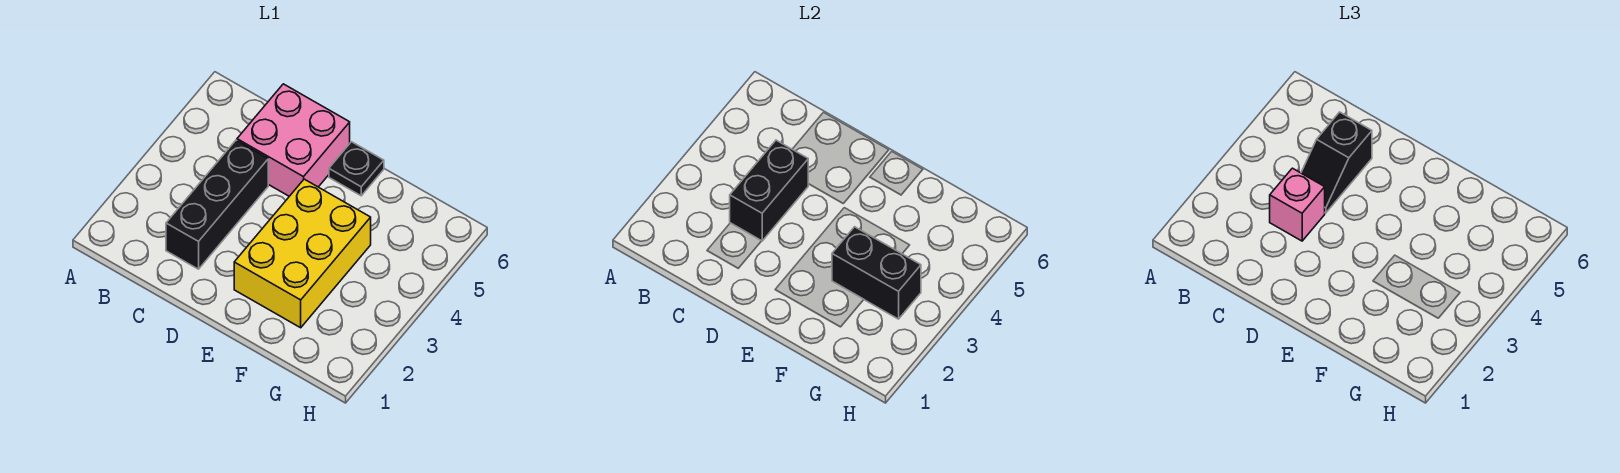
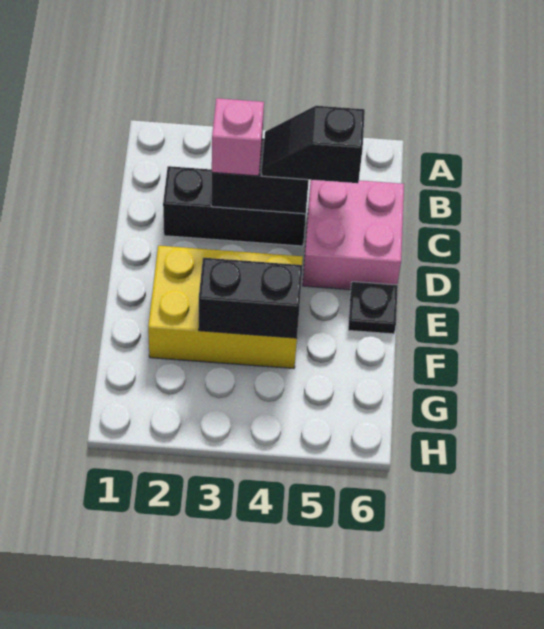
black brick F3:G3 level 2 -> black brick F3:F4 level 2

